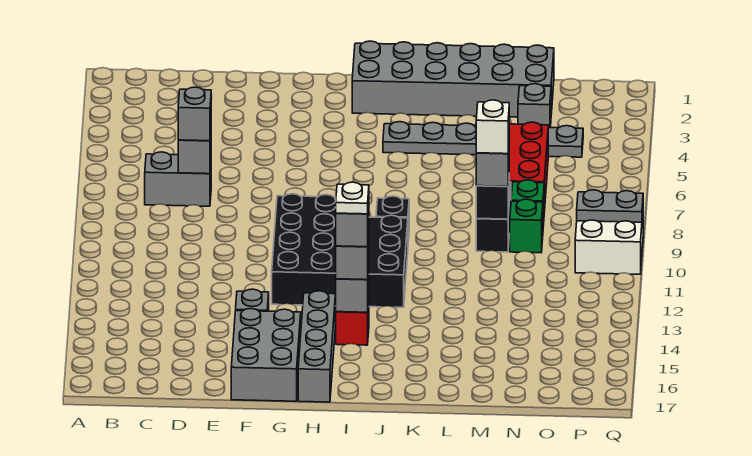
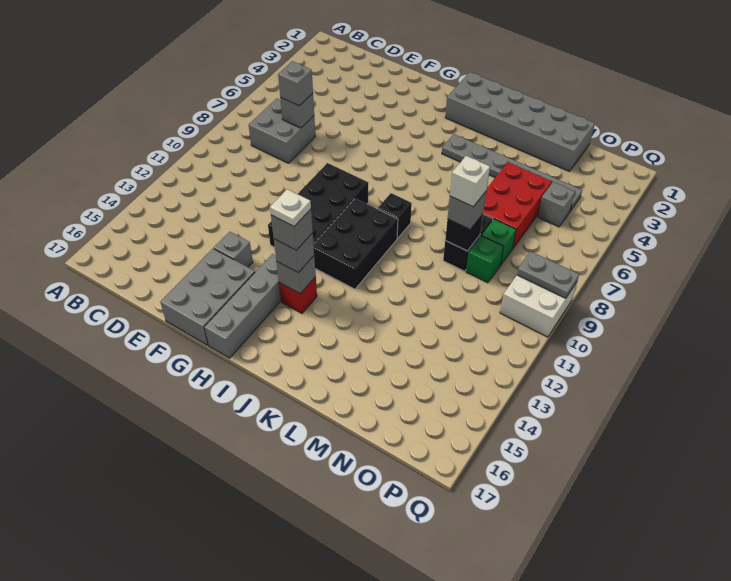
grey brick C7:D7 level 1 -> grey brick C7:D8 level 1
grey brick N3 level 1 -> grey brick O5 level 1

